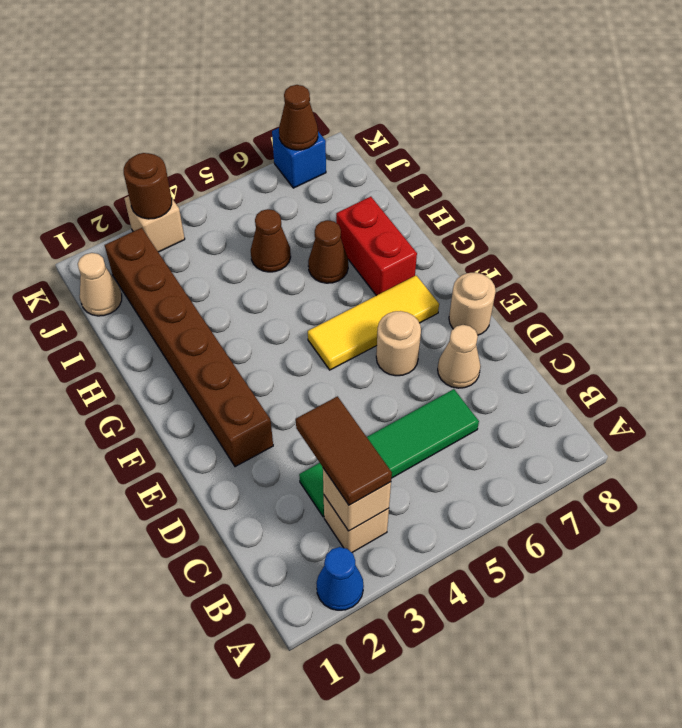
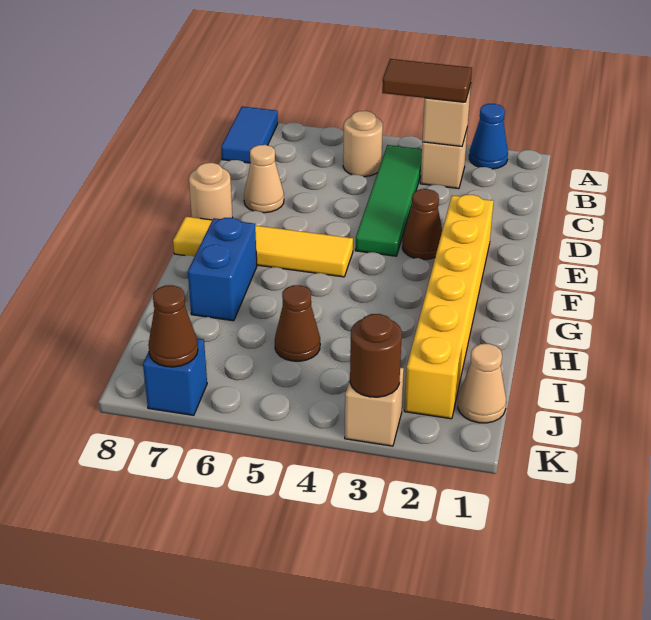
none -> blue tile A8:B8 level 1
brown tile B3:C3 level 3 -> brown tile B3:B4 level 3
green tile C3:C6 level 1 -> green tile B4:E4 level 1
brown brick E2:J2 level 1 -> yellow brick E2:J2 level 1
tan round brick E6 level 1 -> tan round brick B5 level 1
yellow tile F5:F7 level 1 -> yellow tile F5:F8 level 1
red brick G7:H7 level 1 -> blue brick G7:H7 level 1
brown cone H6 level 1 -> brown cone E3 level 1

